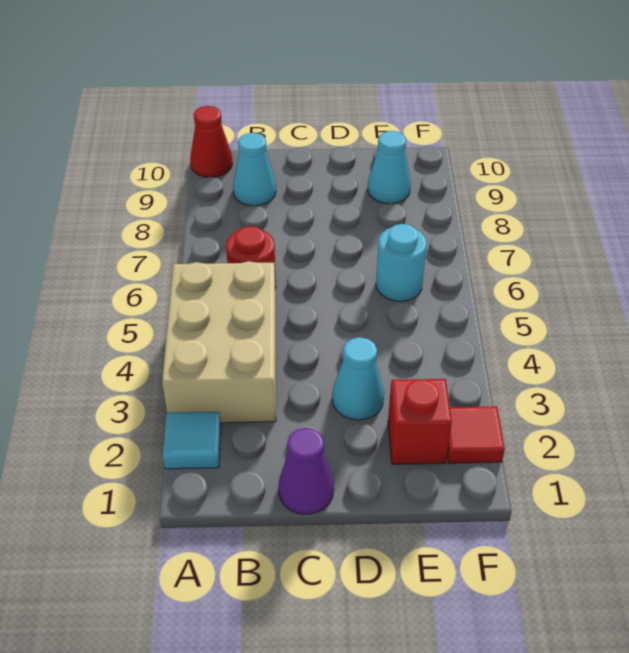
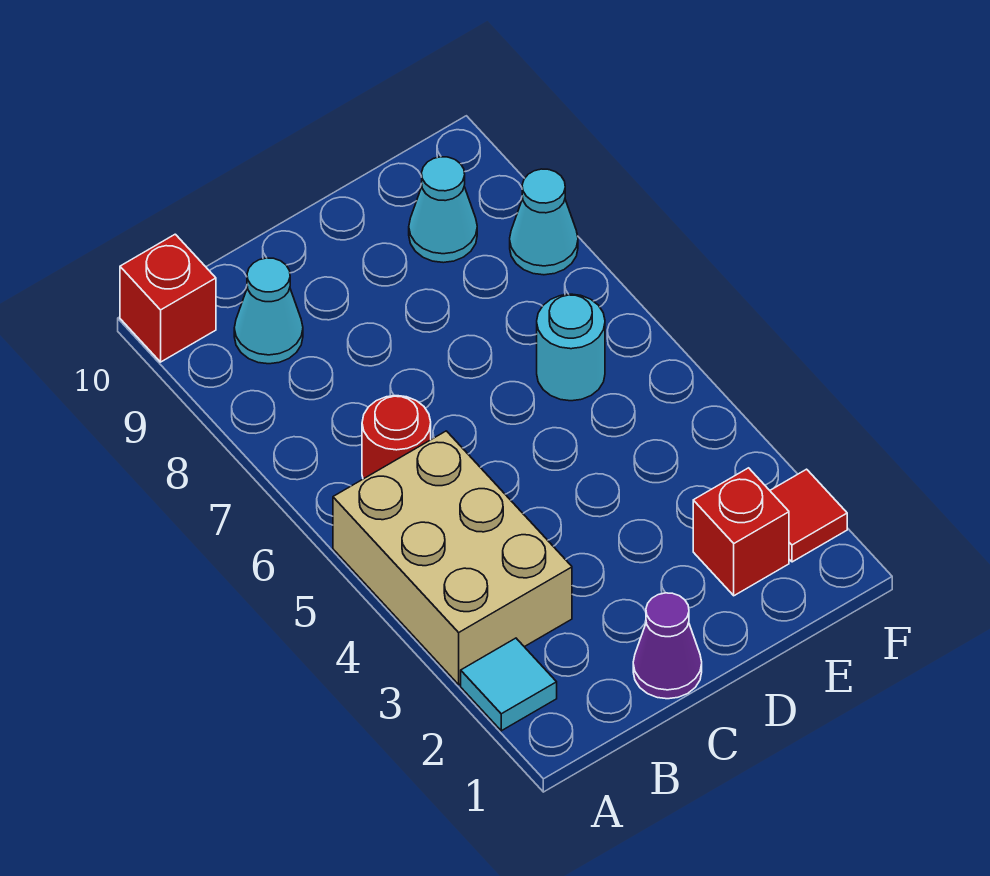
red cone A10 level 1 -> red brick A10 level 1
cyan cone D3 level 1 -> cyan cone F8 level 1

